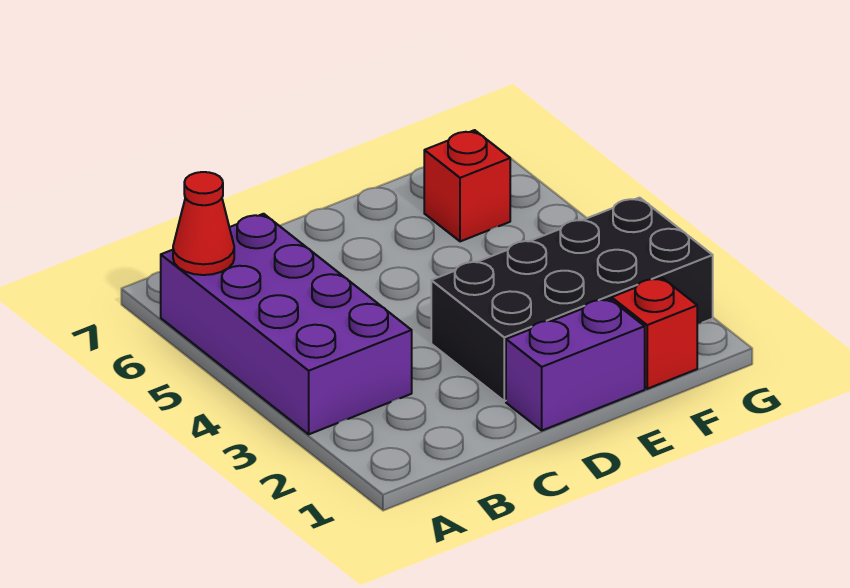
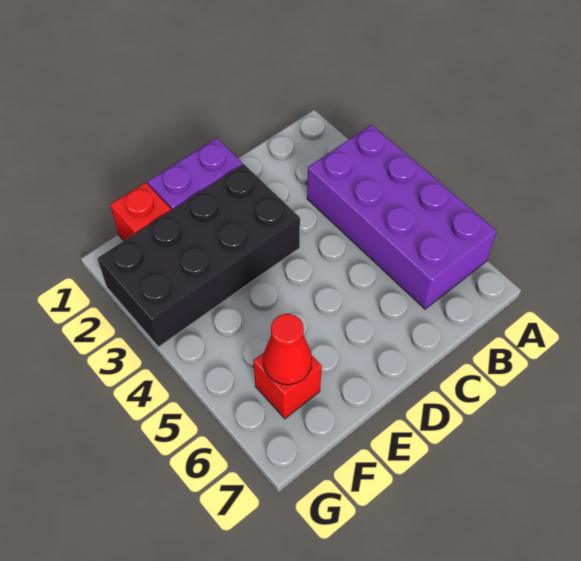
red cone A6 level 2 -> red cone F6 level 2

